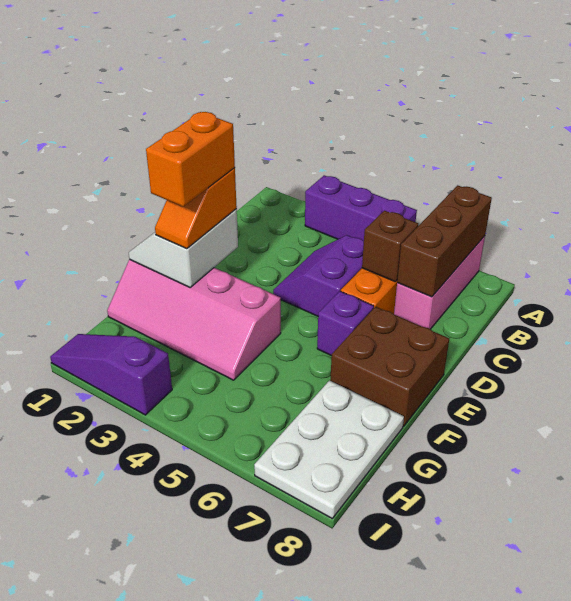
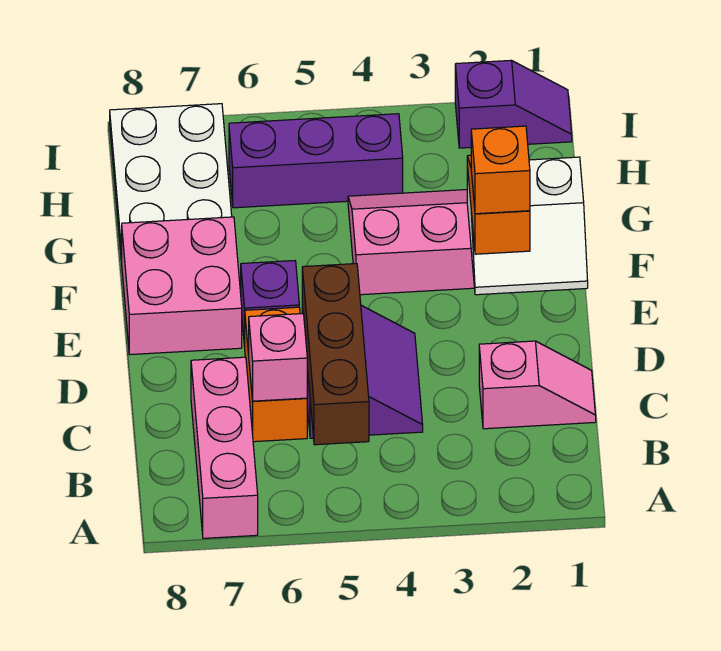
purple brick A3:A5 level 1 -> purple brick H4:H6 level 1
brown brick A7:C7 level 2 -> brown brick B5:D5 level 2
none -> pink slope C1:C2 level 1 top 2
brown brick C6 level 2 -> pink brick C6 level 2
white slope E1:F2 level 2 top 2 -> white slope E1:F2 level 2 top F
orange brick E2:F2 level 4 -> orange brick E2 level 4
brown brick E7:F8 level 1 -> pink brick E7:F8 level 1
purple slope I1:I3 level 1 top 3 -> purple slope I1:I2 level 1 top 2

